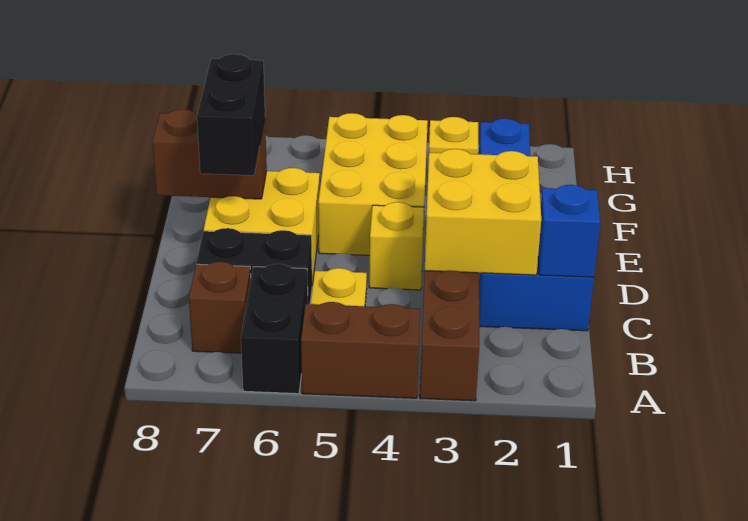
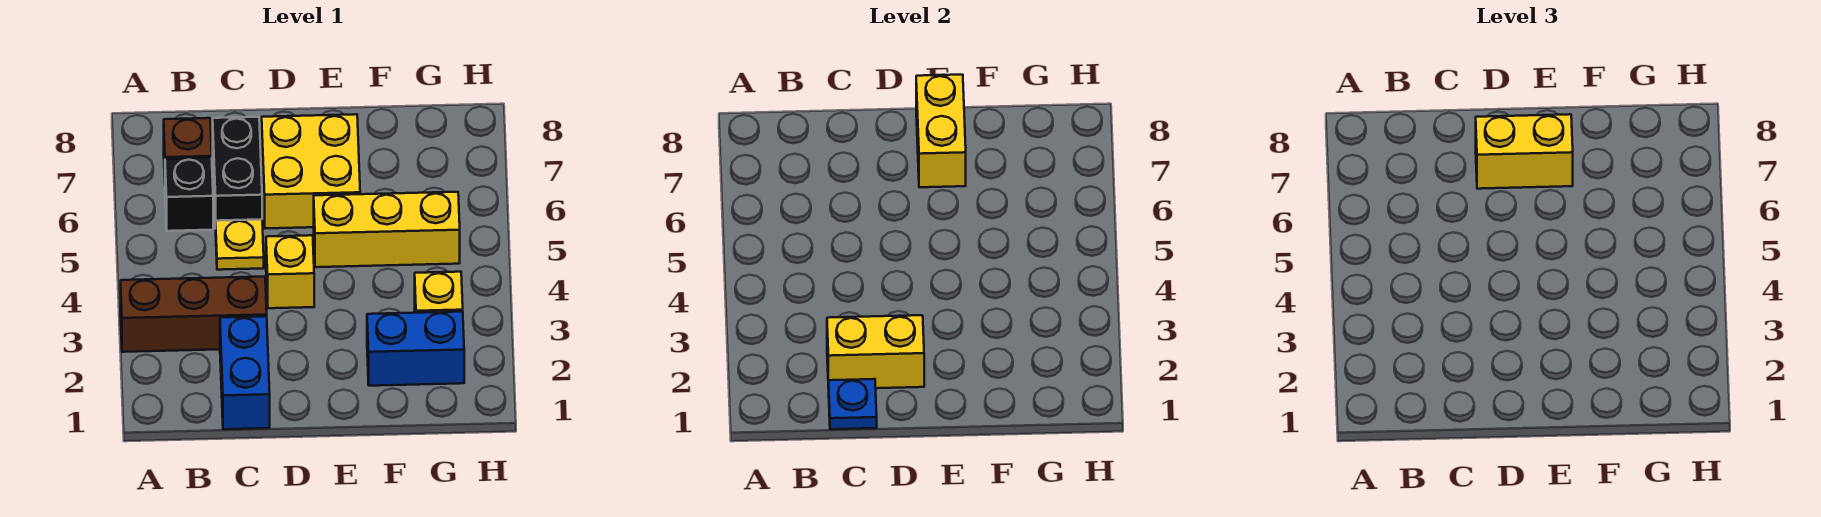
brown brick A4:A5 level 1 -> none
black brick A6:B6 level 1 -> black brick B6 level 1
blue brick C1 level 2 -> blue plate C1 level 2
yellow brick C2:D3 level 2 -> yellow brick C2:D2 level 2
black brick D7:E7 level 3 -> yellow brick D7:E7 level 3
yellow brick E4:G5 level 1 -> yellow brick E5:G5 level 1
brown brick E7:E8 level 2 -> yellow brick E7:E8 level 2

